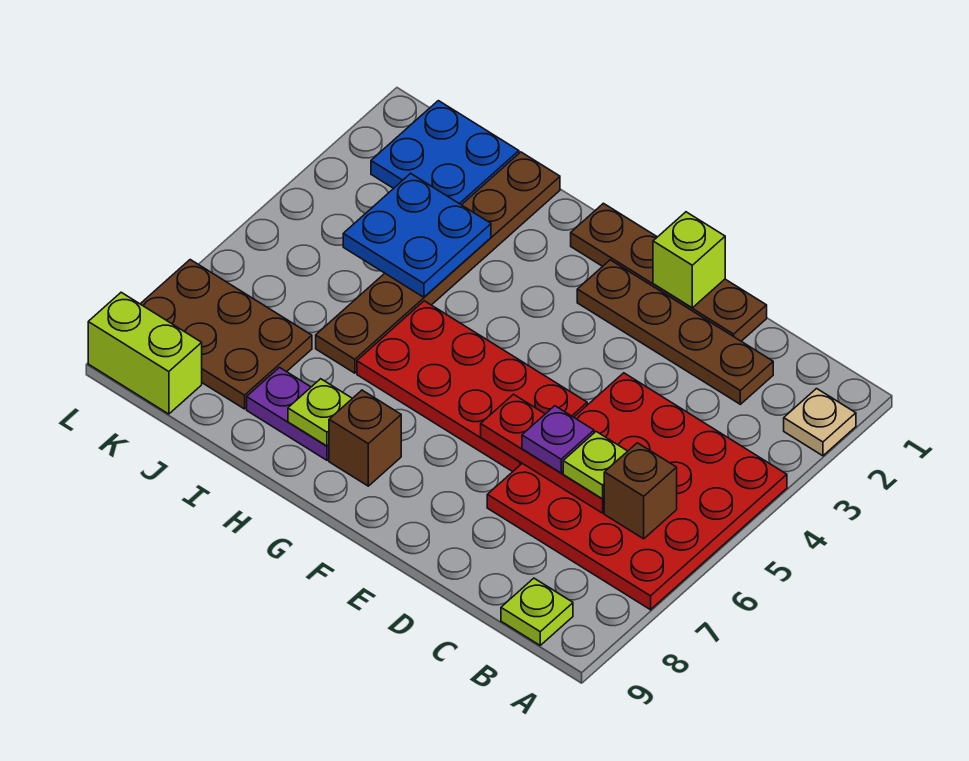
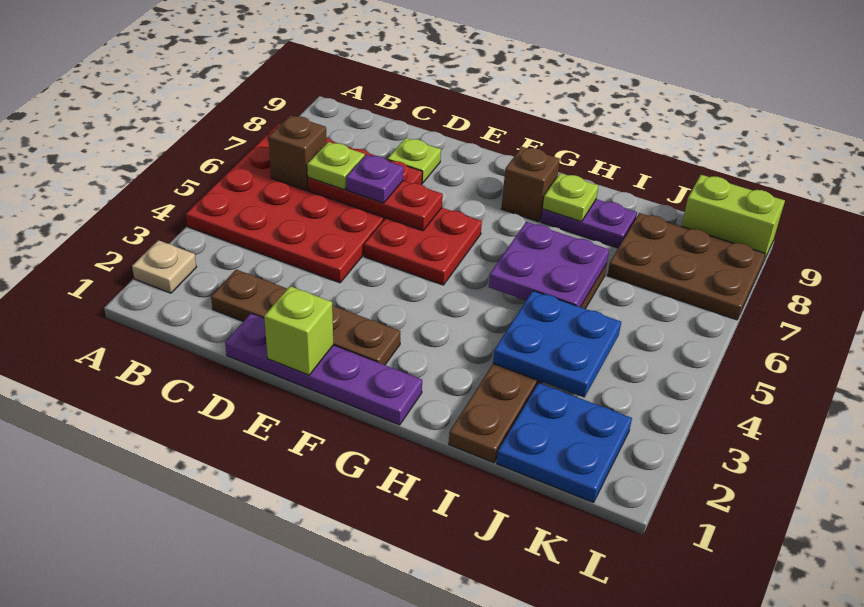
lime plate B9 level 1 -> lime plate D8 level 1
brown plate D1:G1 level 1 -> purple plate D1:G1 level 1
red plate E5:H6 level 1 -> red plate E5:F6 level 1
none -> purple plate H5:I6 level 2

